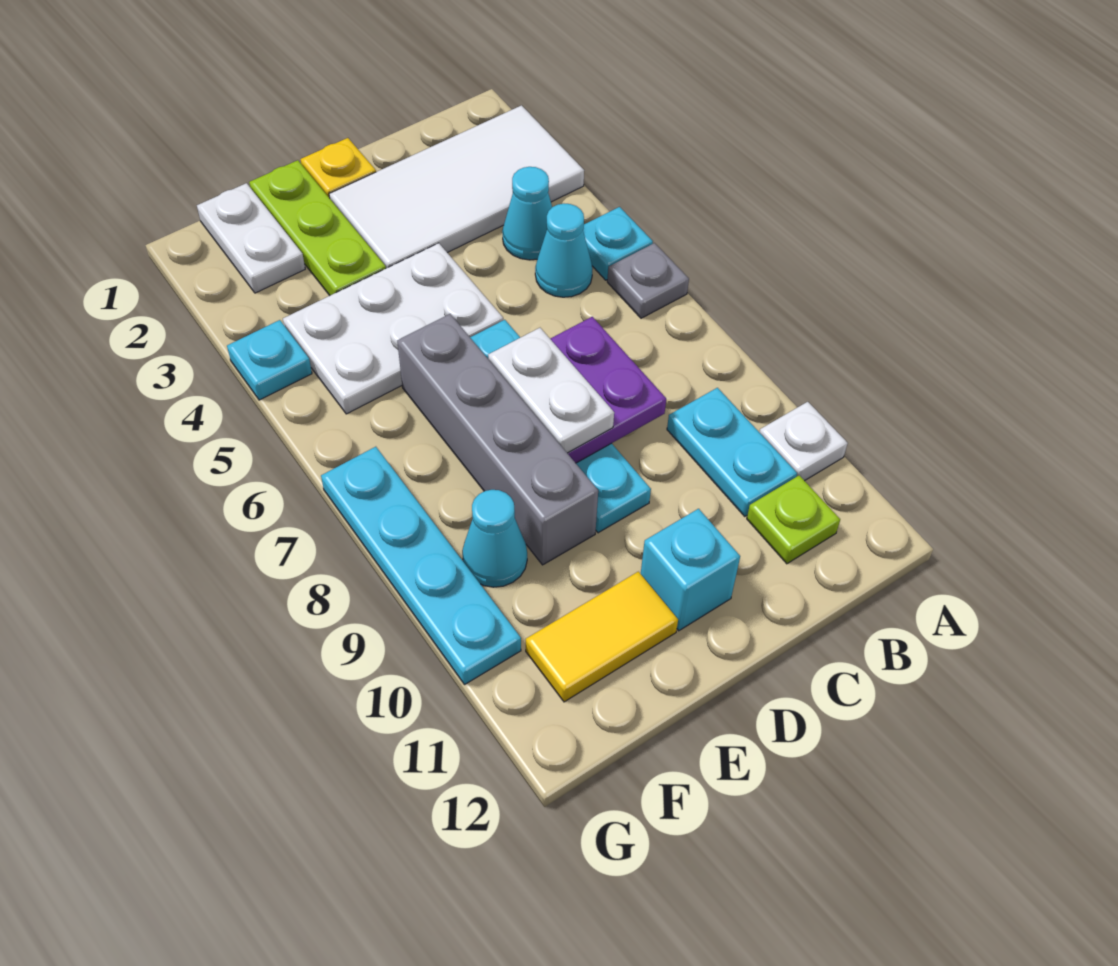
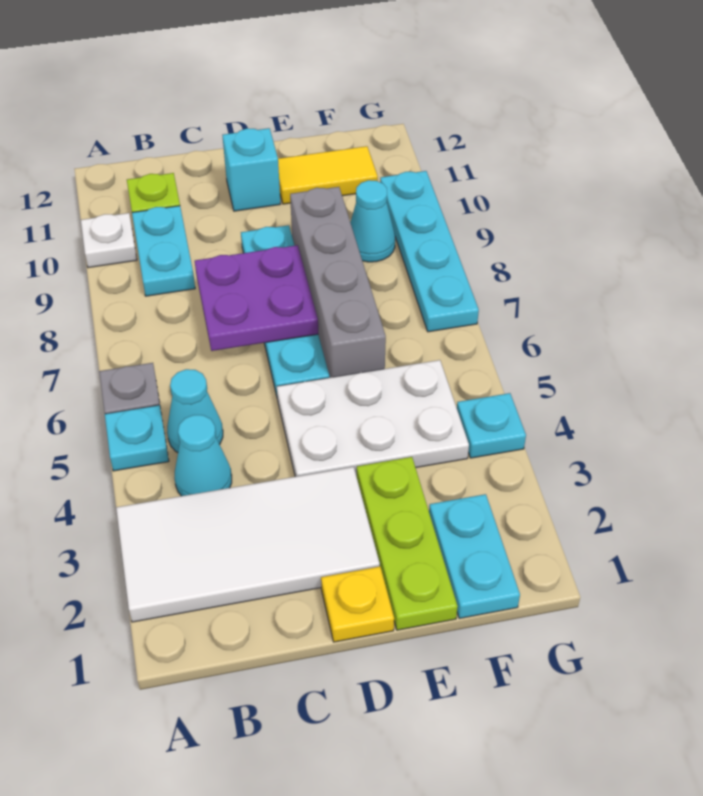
white plate D7:D8 level 3 -> none
white plate F1:F2 level 1 -> cyan plate F1:F2 level 1

